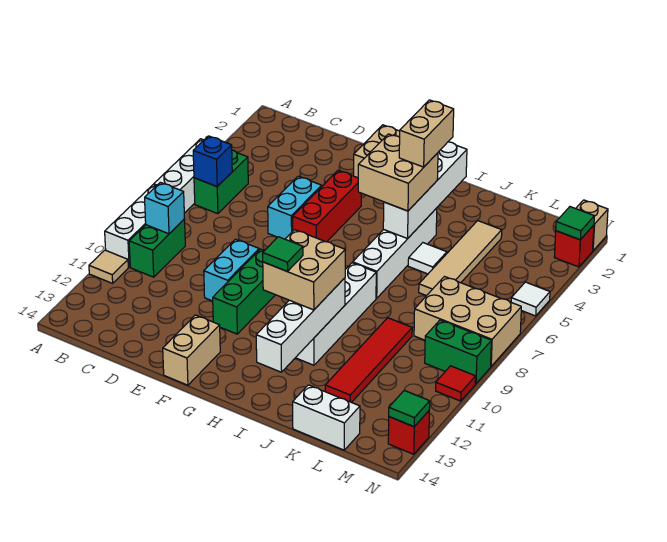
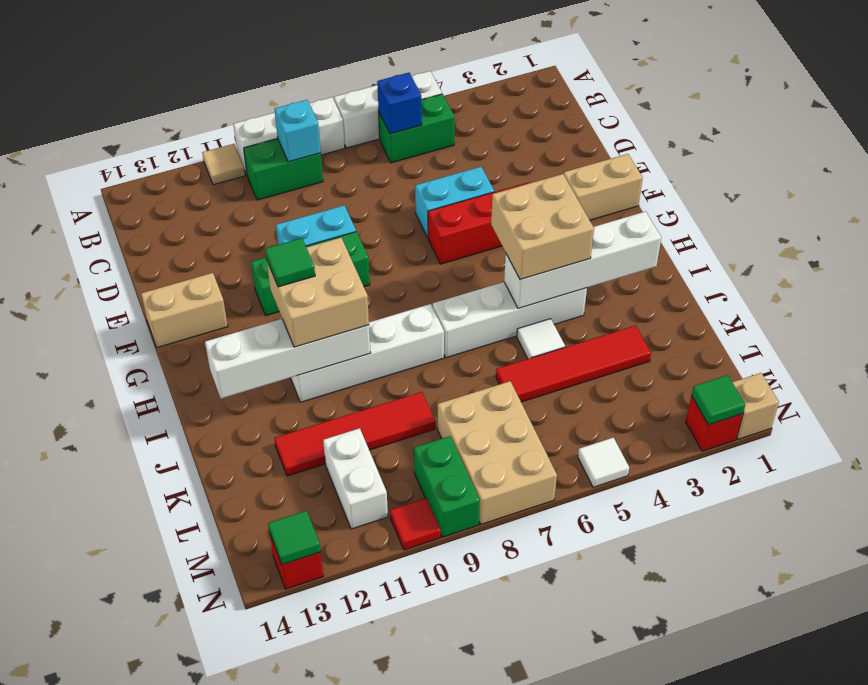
tan brick I3:I4 level 4 -> none
tan tile K3:K6 level 1 -> red tile K3:K6 level 1
white brick K14:L14 level 1 -> white brick L11:M11 level 1

